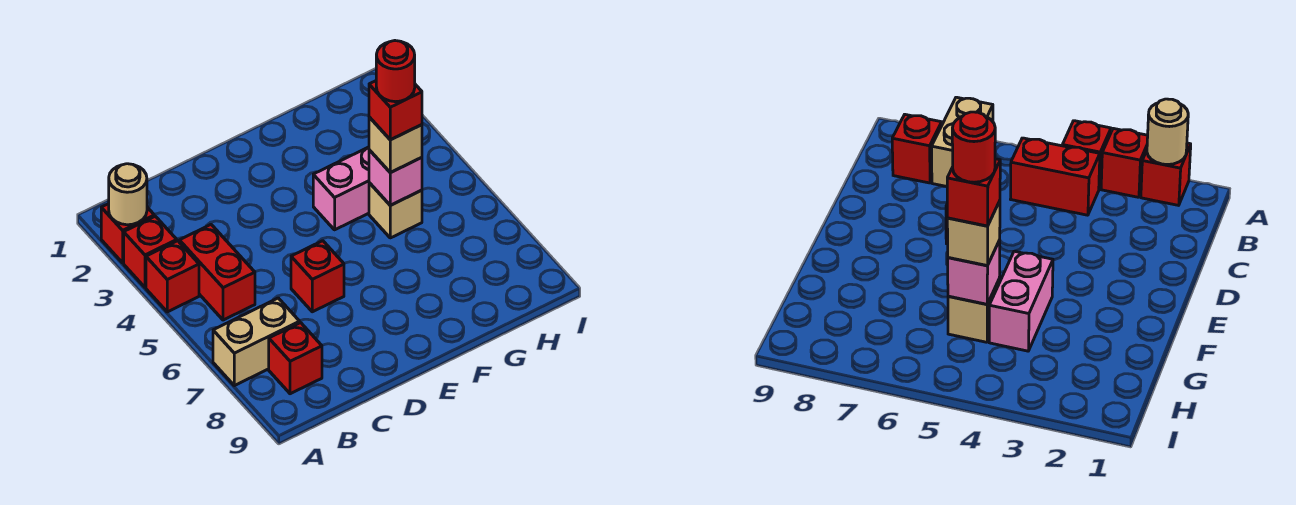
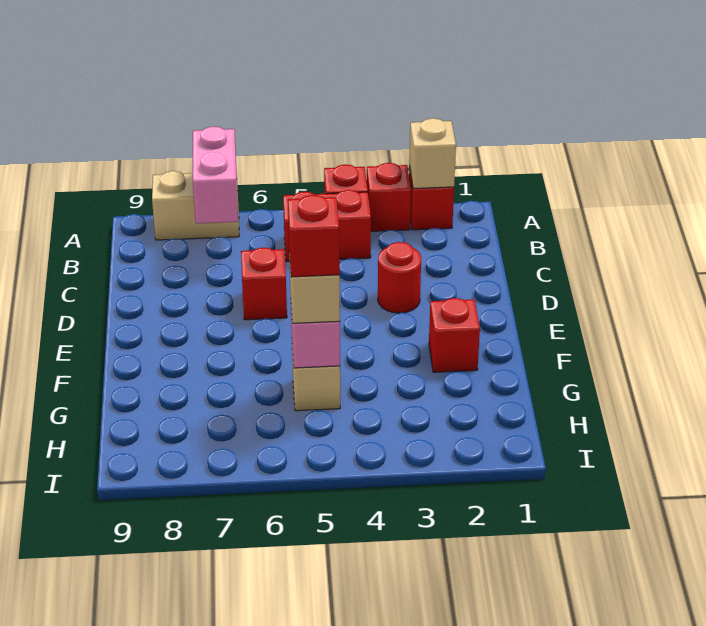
tan round brick A2 level 2 -> tan brick A2 level 2
tan brick A7:B7 level 1 -> tan brick A7:A8 level 1
red brick B8 level 1 -> red brick F2 level 1
pink brick F4:G4 level 1 -> pink brick A7:B7 level 2
red round brick G5 level 5 -> red round brick D3 level 1

